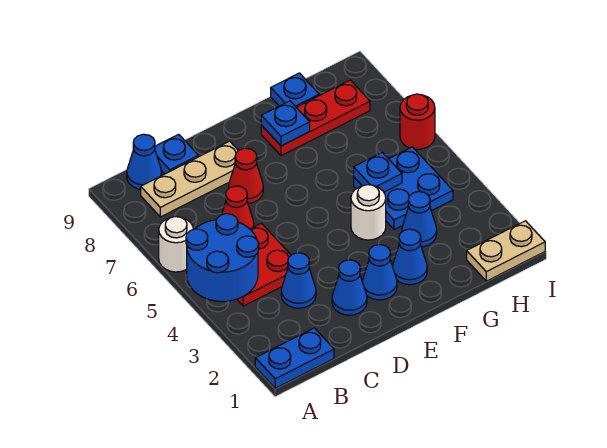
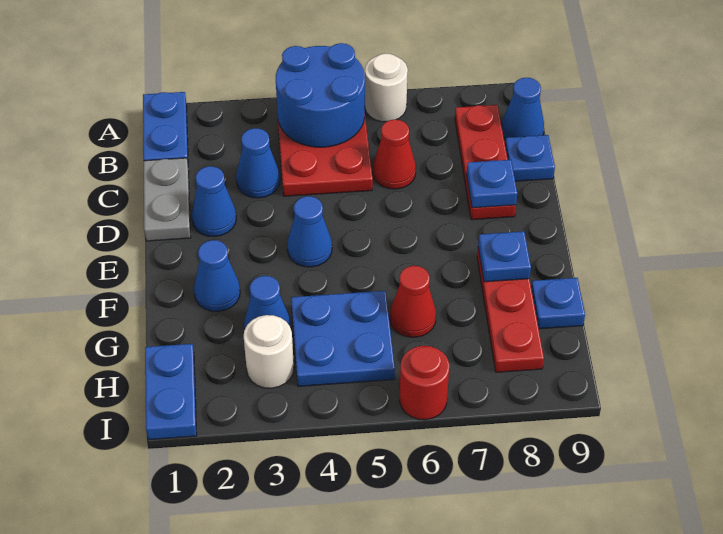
tan plate B8:D8 level 1 -> red plate B8:D8 level 1
none -> grey plate C1:D1 level 1
red cone D7 level 1 -> red cone G6 level 1
blue cone E2 level 1 -> blue cone E4 level 1
white round brick F4 level 1 -> white round brick H3 level 1
blue plate G5 level 2 -> blue plate D8 level 2
tan plate H1:I1 level 1 -> blue plate H1:I1 level 1

